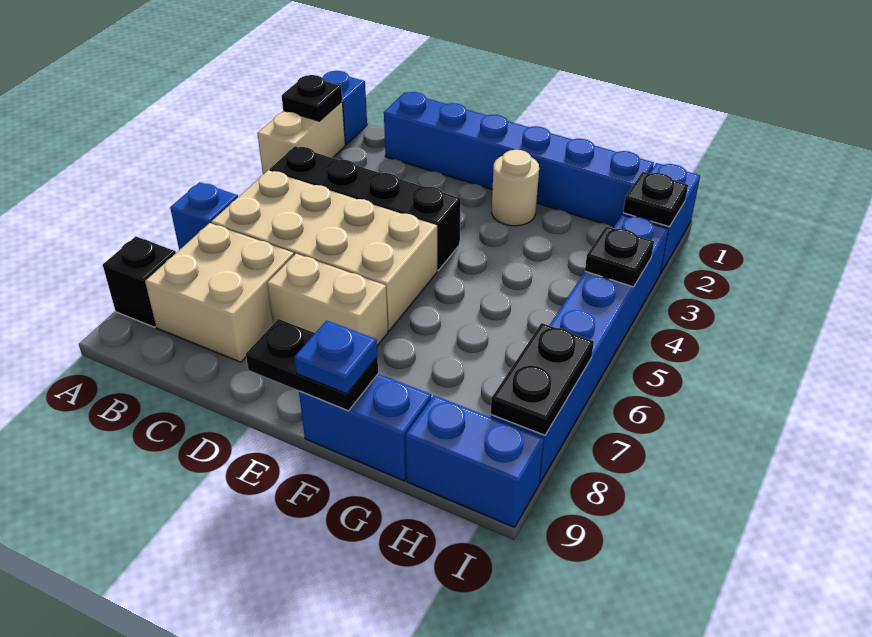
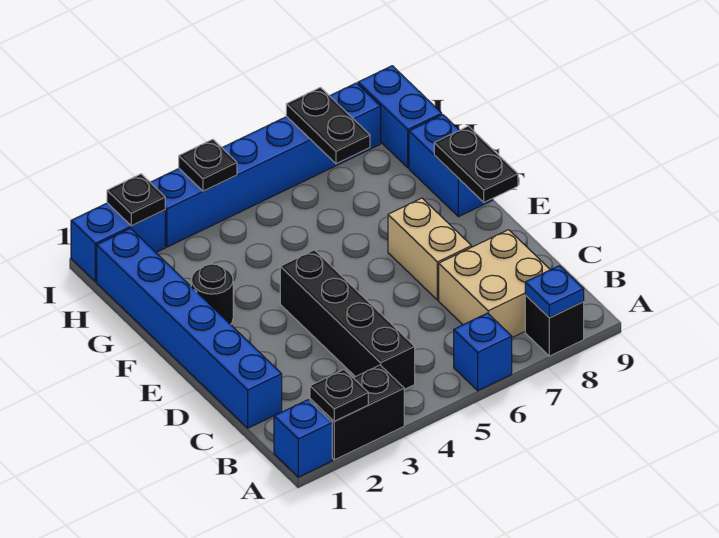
tan brick A2:A3 level 1 -> black brick A2:A3 level 1
tan brick B5:E6 level 1 -> none
tan round brick F2 level 1 -> black round brick F2 level 1
blue plate F9 level 3 -> blue plate A8 level 2
black plate I7:I8 level 2 -> black plate H7:I7 level 2

